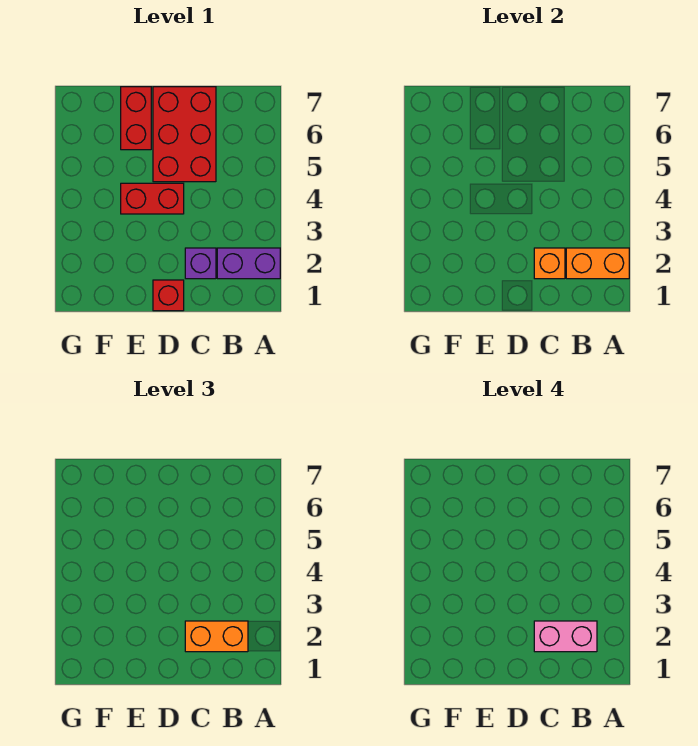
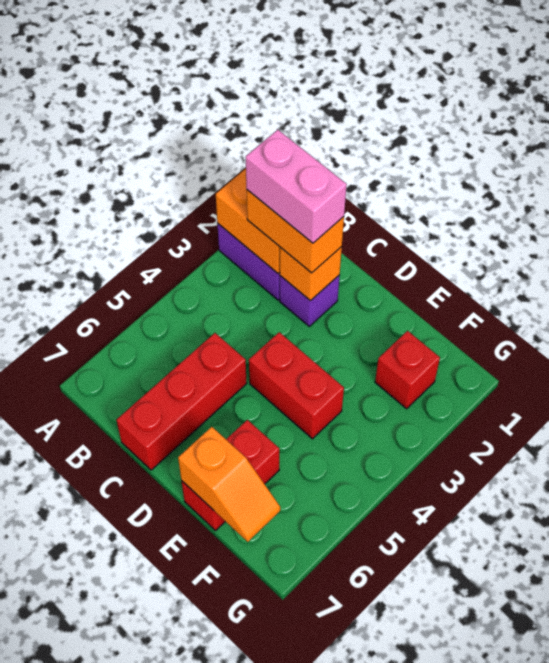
red brick C5:D7 level 1 -> red brick C5:C7 level 1
red brick D1 level 1 -> red brick F2 level 1
none -> orange slope E7:F7 level 2 top E

